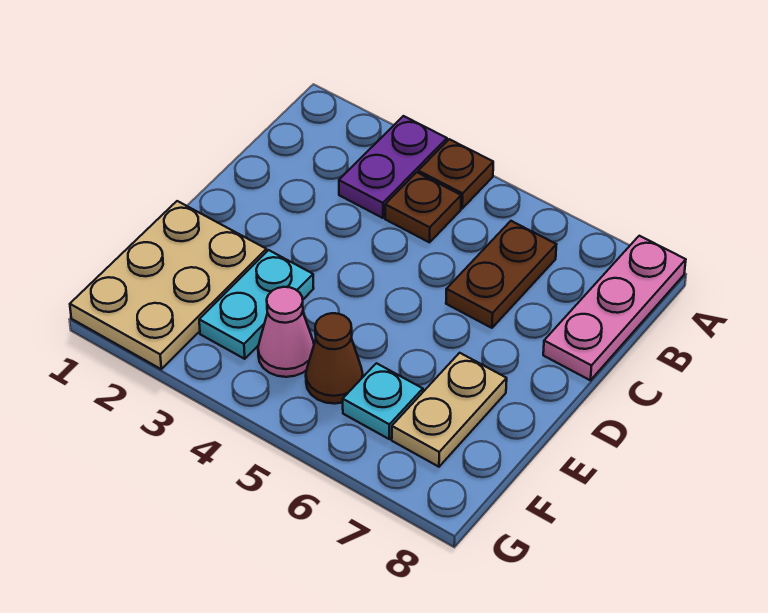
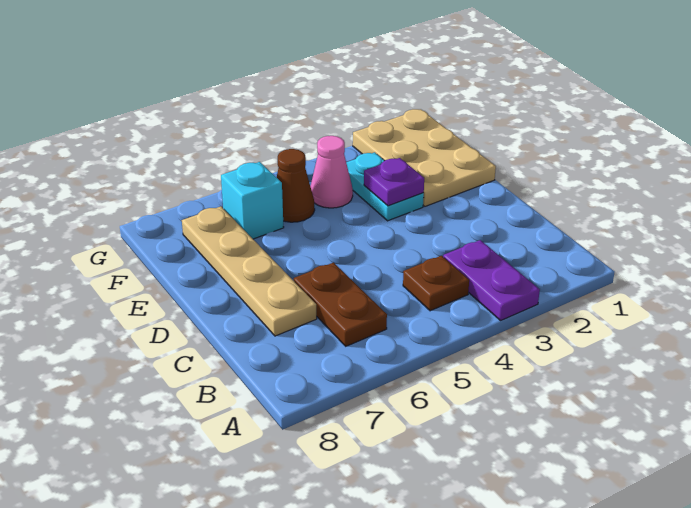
brown plate A4 level 1 -> none
pink plate A8:C8 level 1 -> none
none -> purple plate E3 level 2
tan plate E7:F7 level 1 -> tan plate C7:F7 level 1
cyan plate F6 level 1 -> cyan brick F6 level 1

